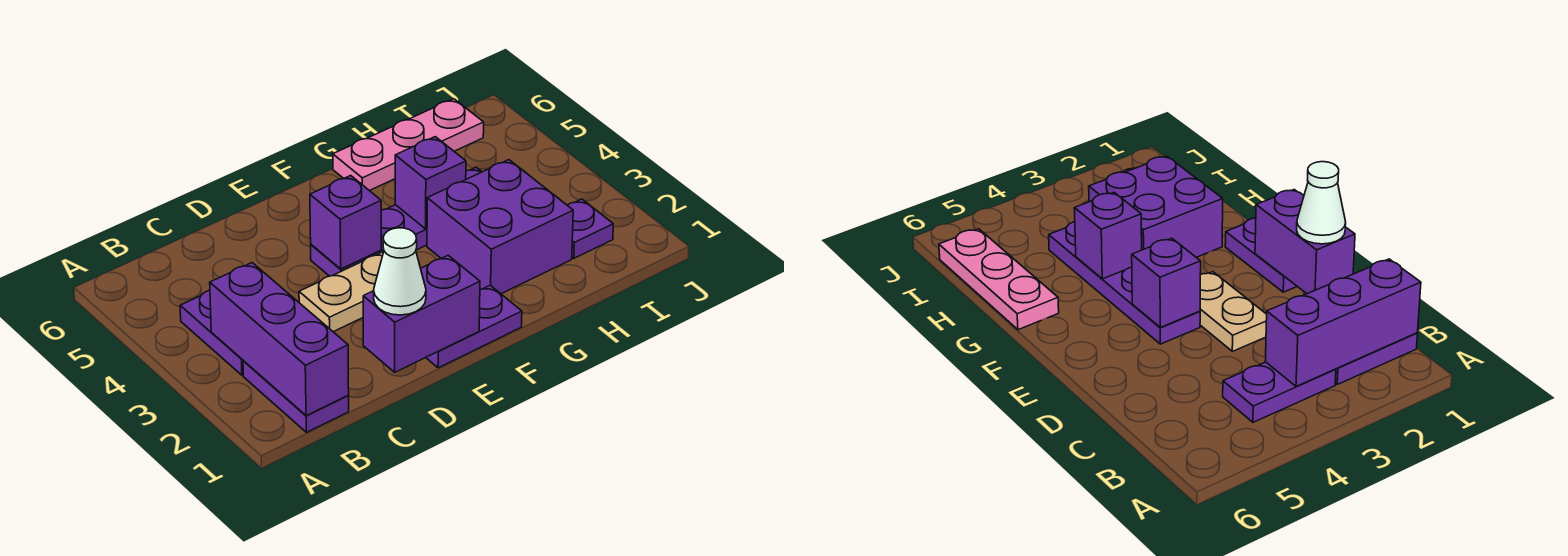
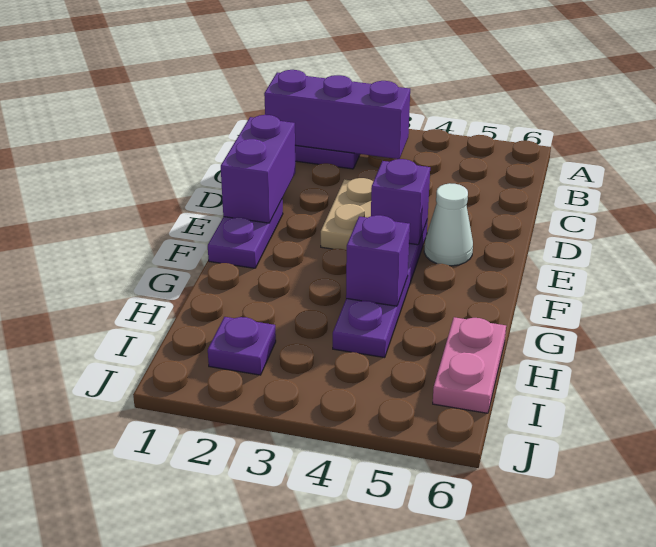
purple plate B3:B4 level 1 -> none
white cone D1 level 3 -> white cone E5 level 1
purple brick G2:H3 level 1 -> none
pink plate G6:I6 level 1 -> pink plate H6:I6 level 1

